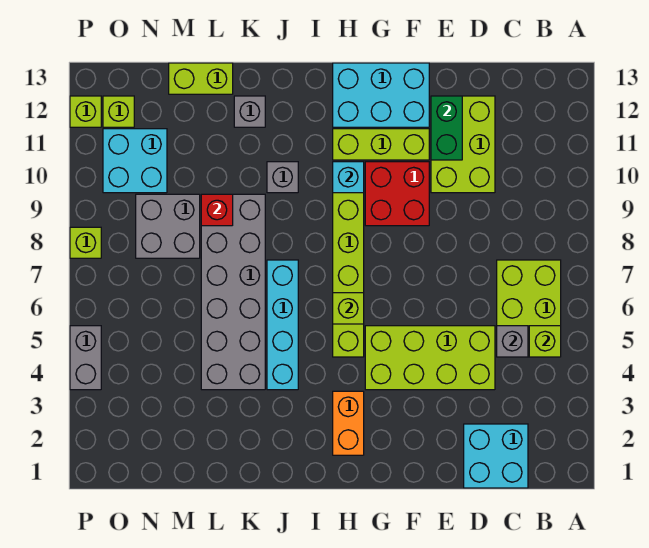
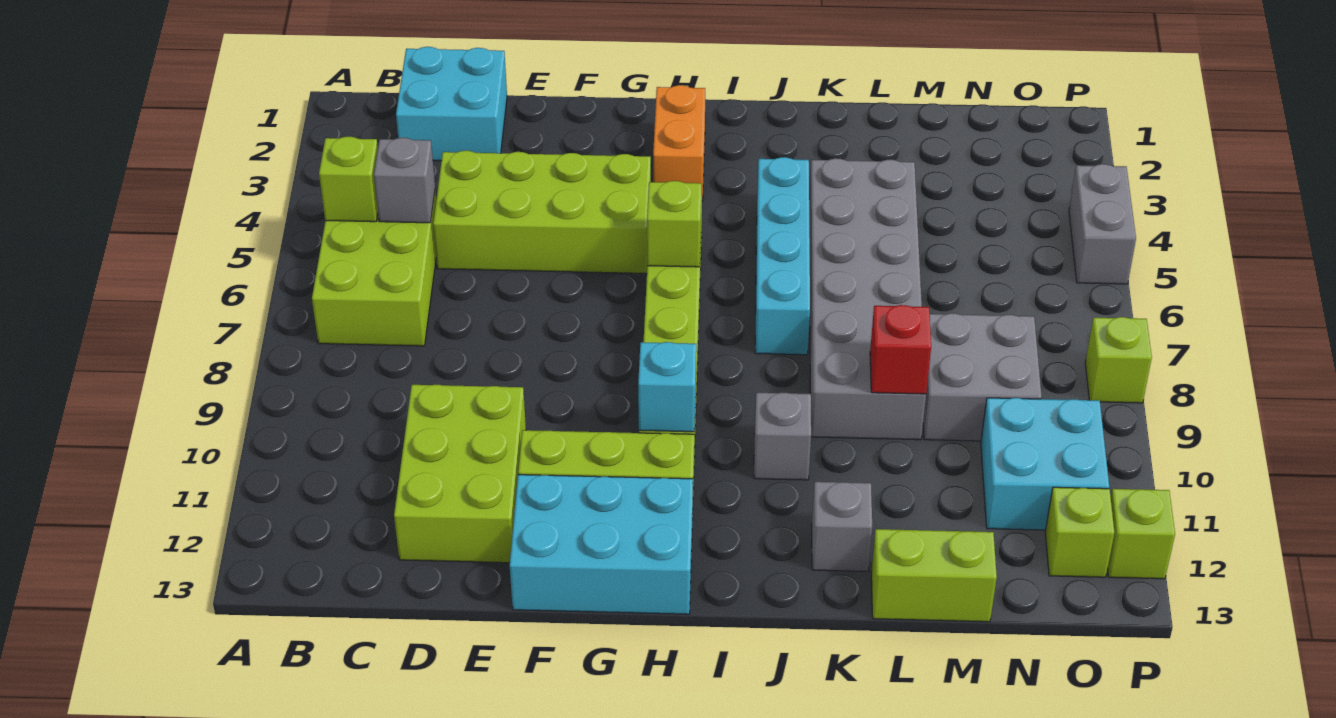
green brick E11:E12 level 2 -> none
red brick F9:G10 level 1 -> none

